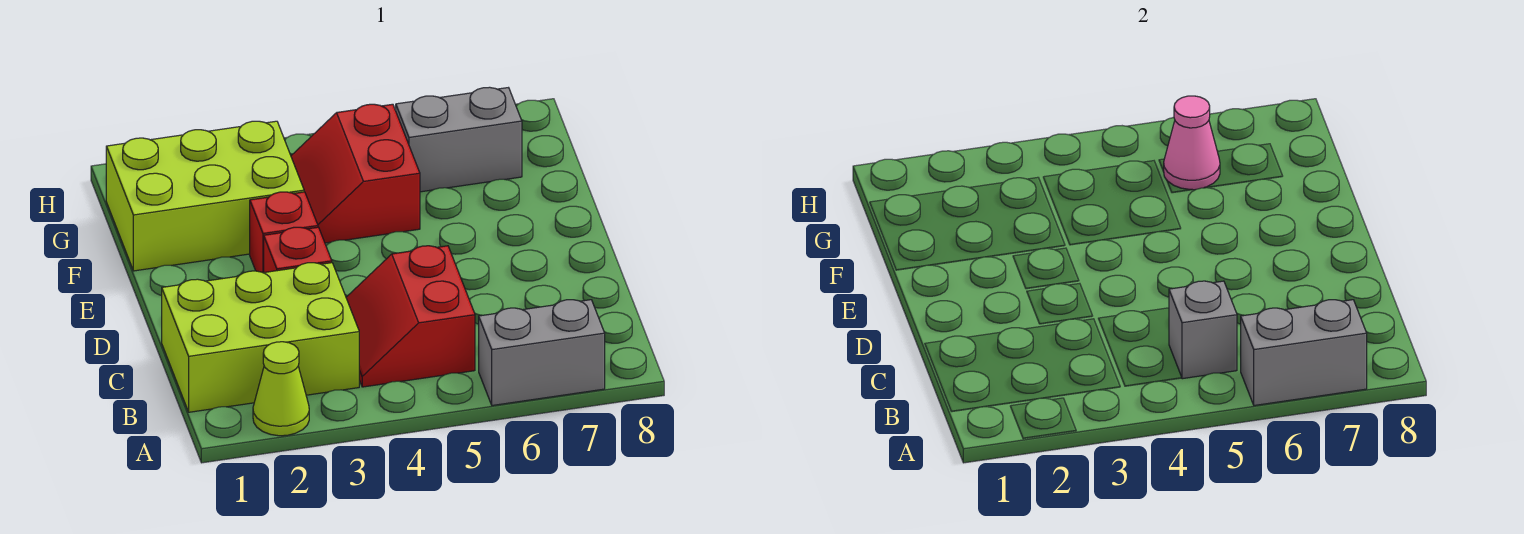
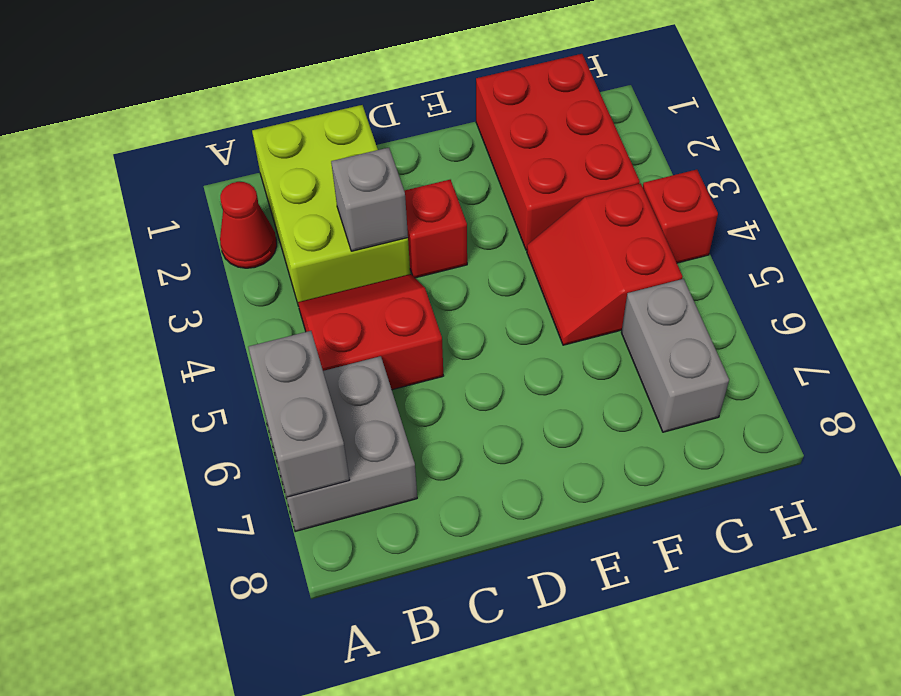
lime cone A2 level 1 -> red cone A2 level 1
grey brick A6:A7 level 1 -> grey brick A6:B7 level 1
grey brick B5 level 2 -> grey brick C3 level 2
red brick E3 level 1 -> red brick H4 level 1
lime brick F1:G3 level 1 -> red brick F1:G3 level 1
red slope F4:G5 level 1 top 5 -> red slope F4:G5 level 1 top G
pink cone G6 level 2 -> none

